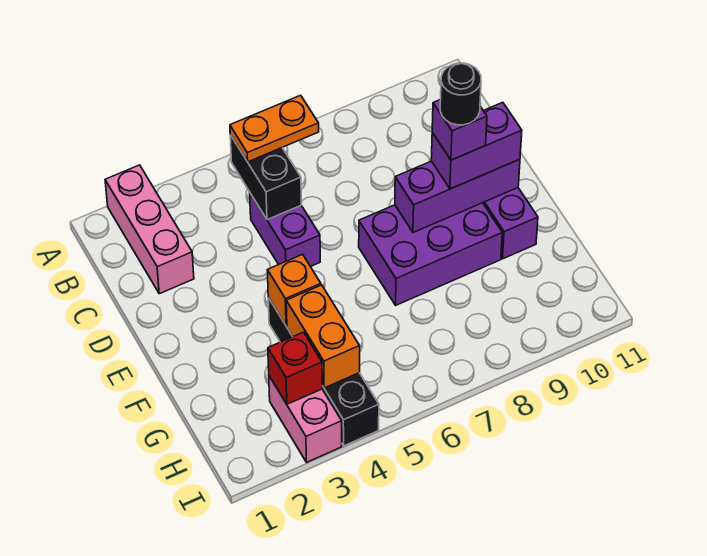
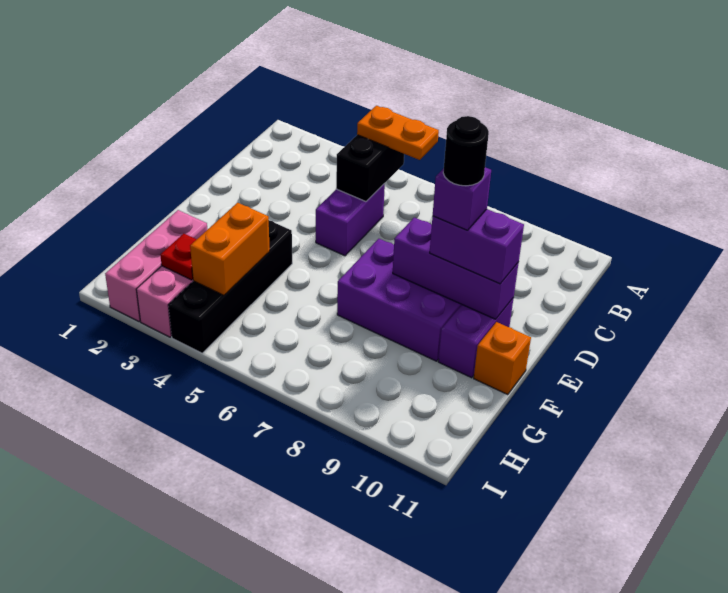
pink brick A2:C2 level 1 -> pink brick G2:I2 level 1
orange brick F4 level 2 -> orange brick F11 level 1
red brick H3 level 2 -> red plate H3 level 2

